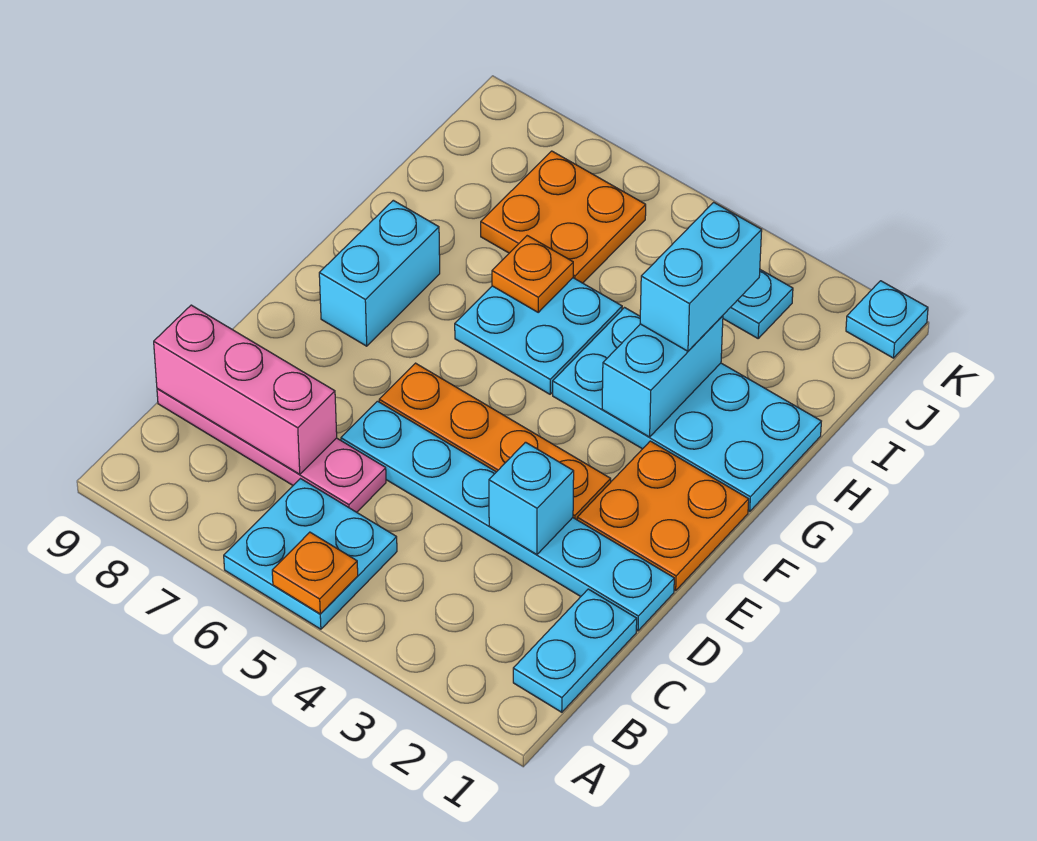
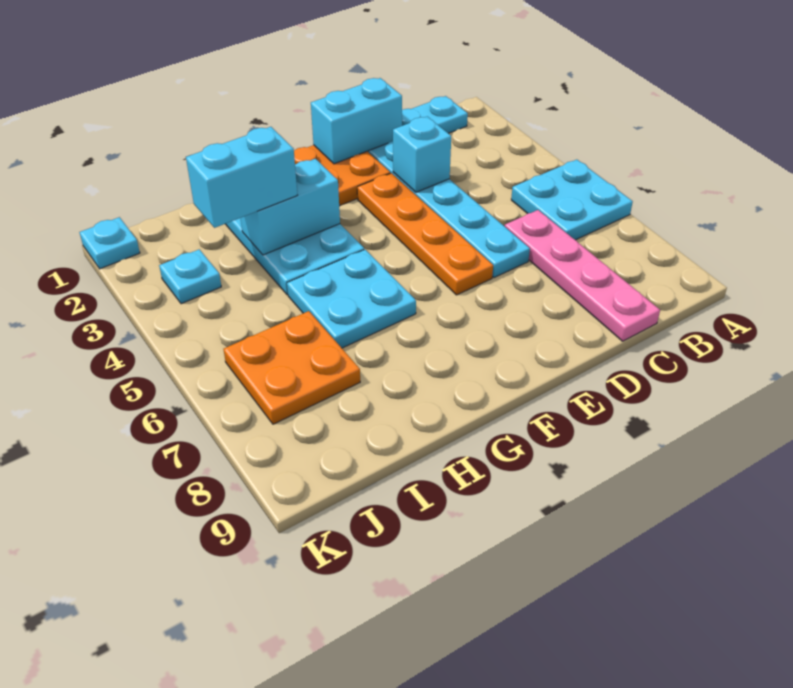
orange plate A5 level 2 -> none
pink brick C7:C9 level 2 -> none
cyan brick F8:G8 level 1 -> cyan brick D1:E1 level 2
orange plate H6 level 2 -> none

